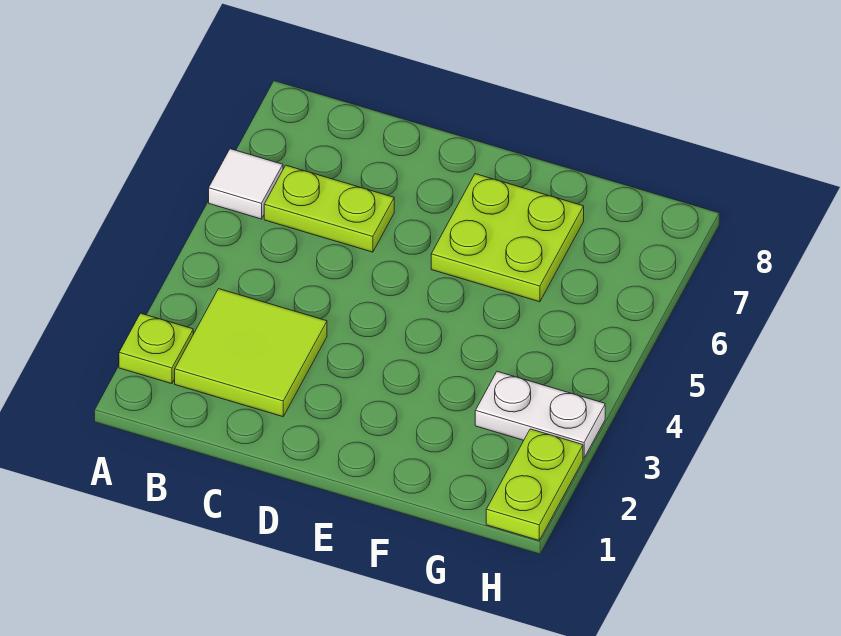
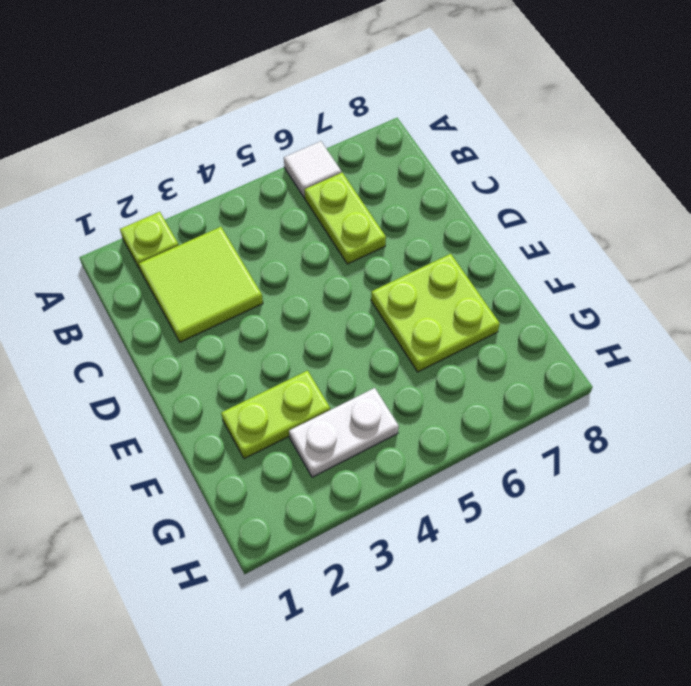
white plate G3:H3 level 1 -> white plate G3:G4 level 1
lime plate H1:H2 level 1 -> lime plate F2:F3 level 1

